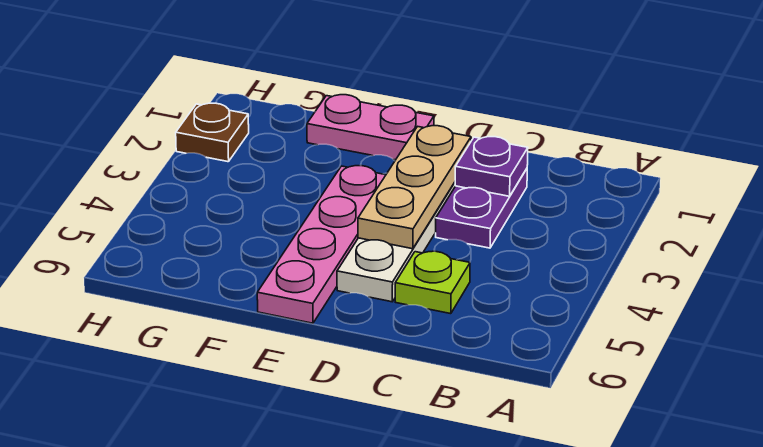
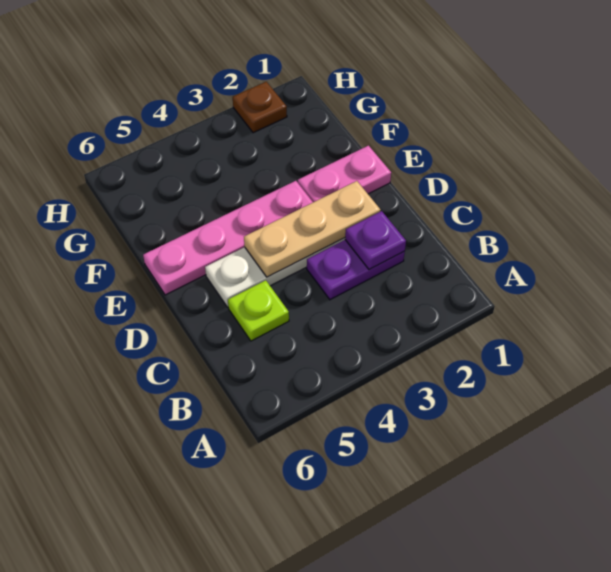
pink plate E1:F1 level 1 -> pink plate E1:E2 level 1

